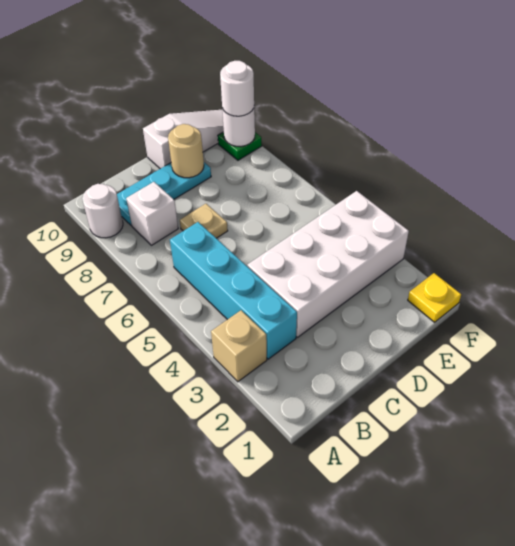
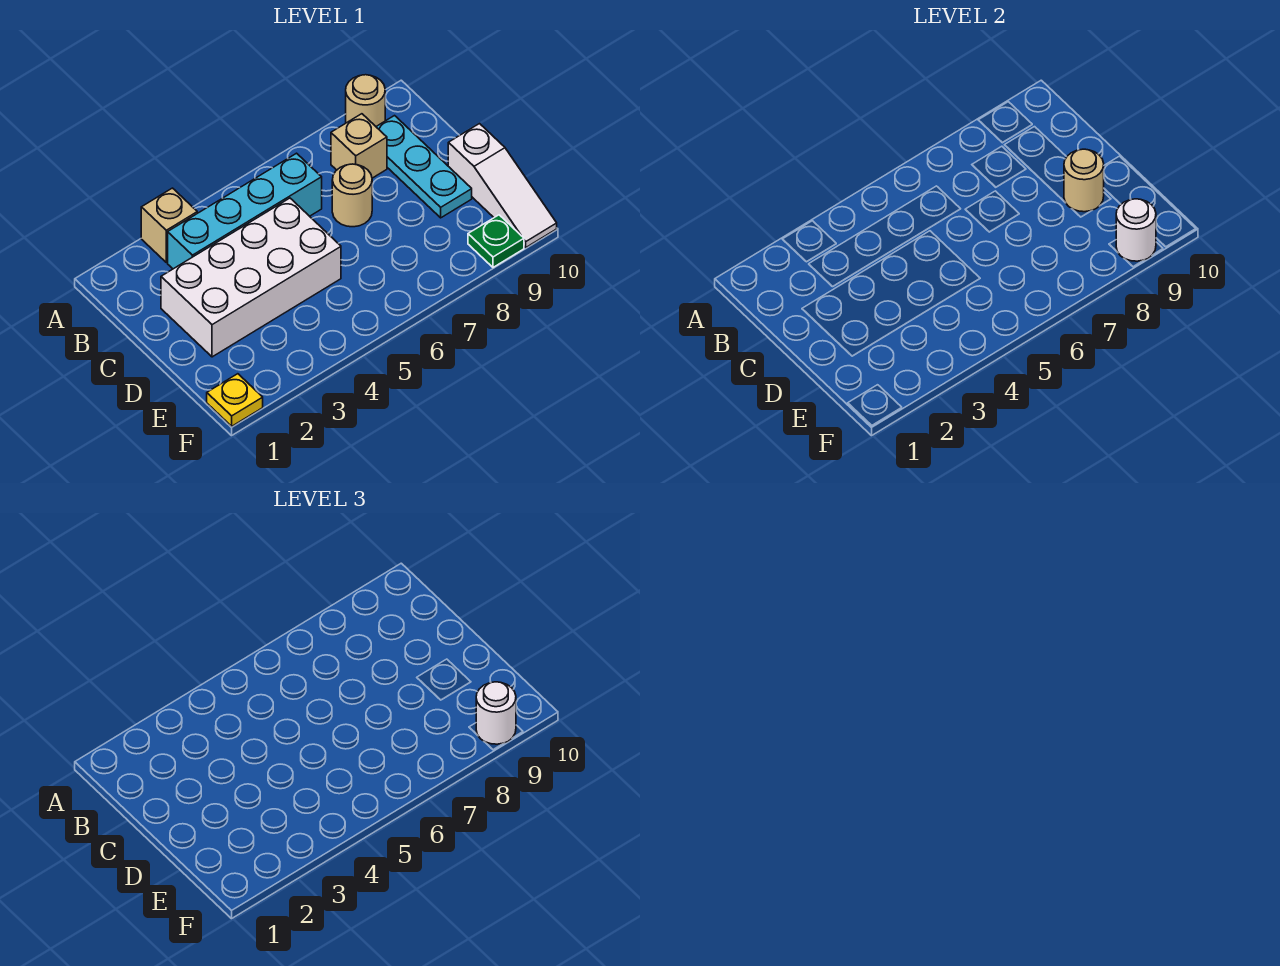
white round brick A9 level 1 -> tan round brick A9 level 1
white brick B8 level 1 -> tan brick B8 level 1
white brick C3:F4 level 1 -> white brick C2:D5 level 1
tan plate C7 level 1 -> tan round brick C7 level 1

